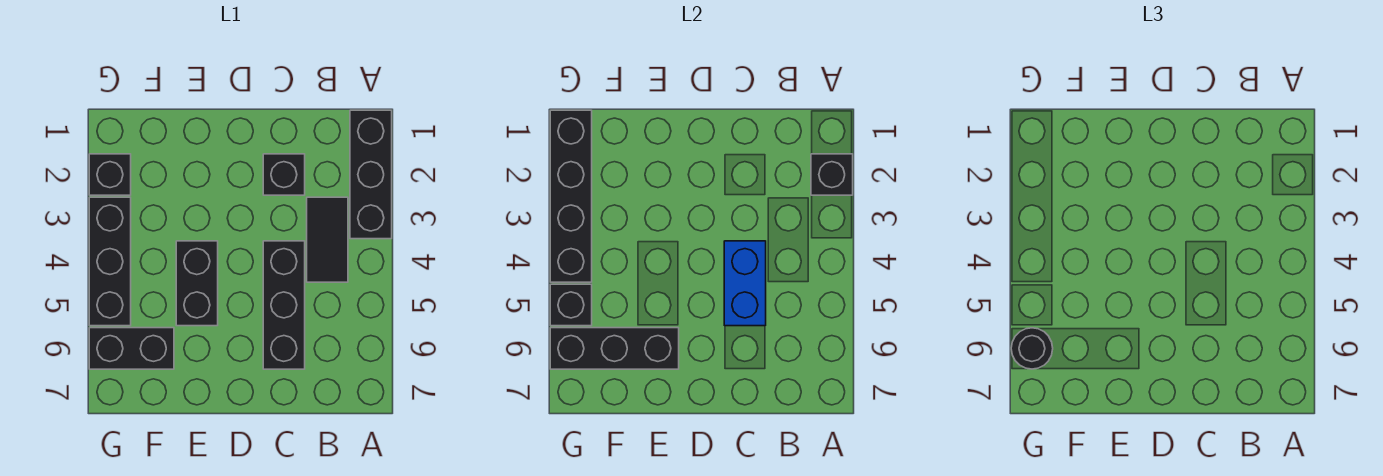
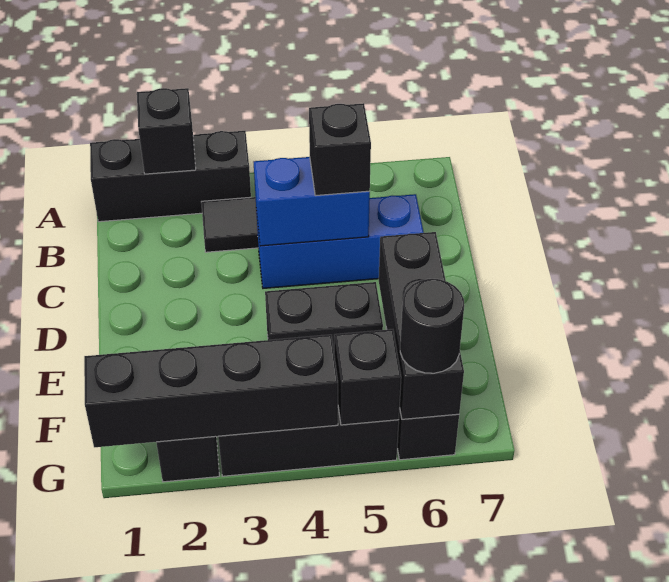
black brick C2 level 1 -> black brick C5 level 3
black brick C4:C6 level 1 -> blue brick C4:C6 level 1

